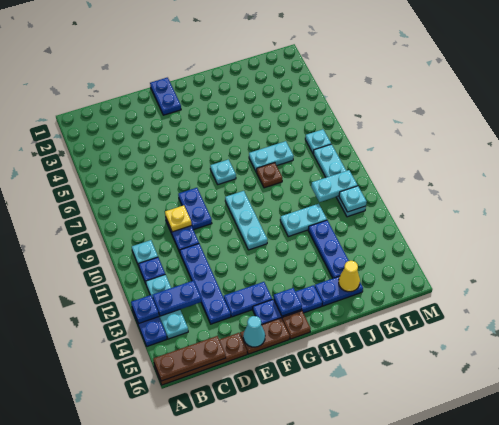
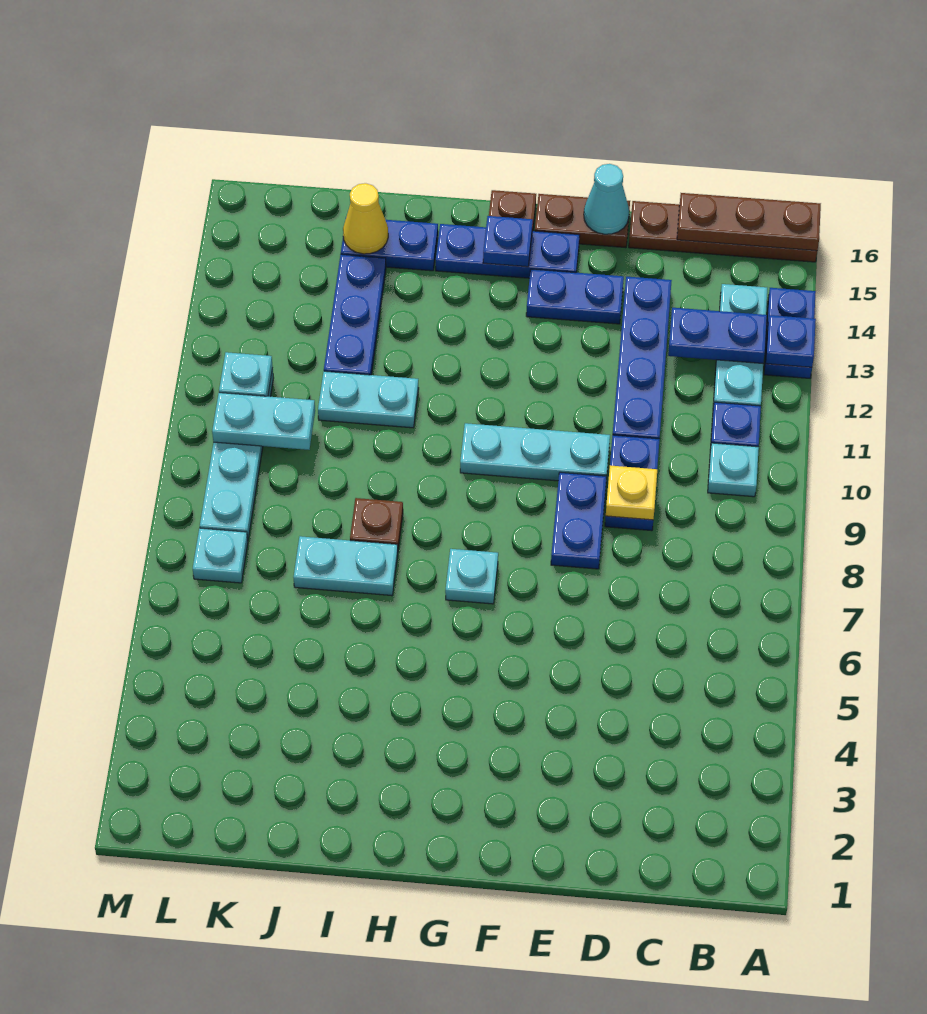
blue plate F1:F2 level 1 -> none
cyan plate G9:G11 level 1 -> cyan plate E10:G10 level 1

